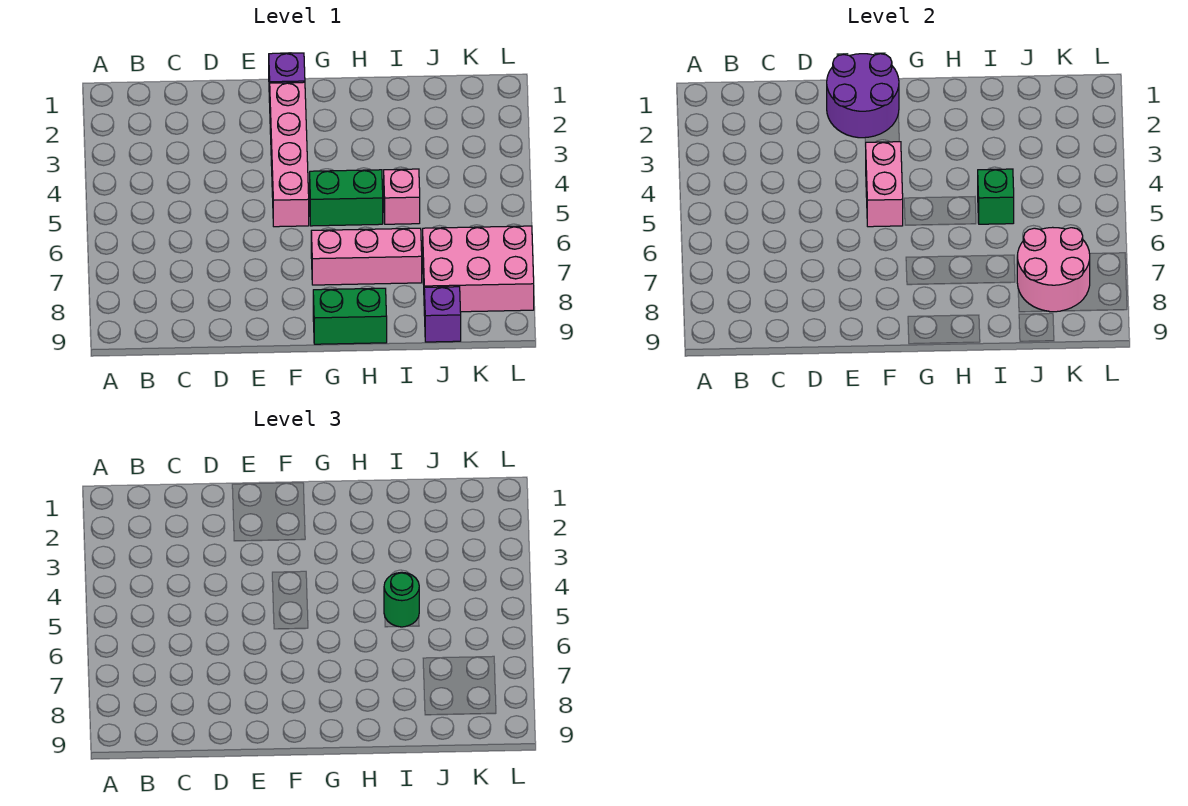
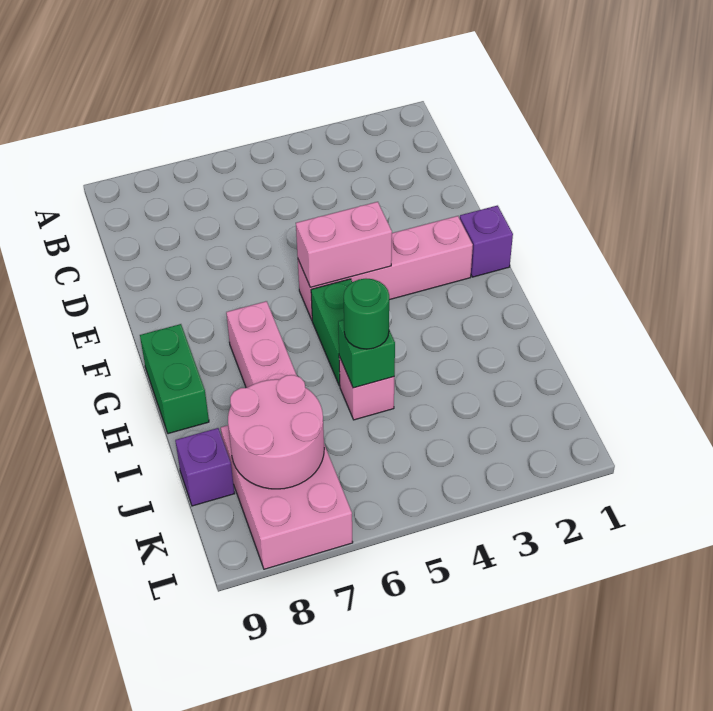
purple round brick E1:F2 level 2 -> none

